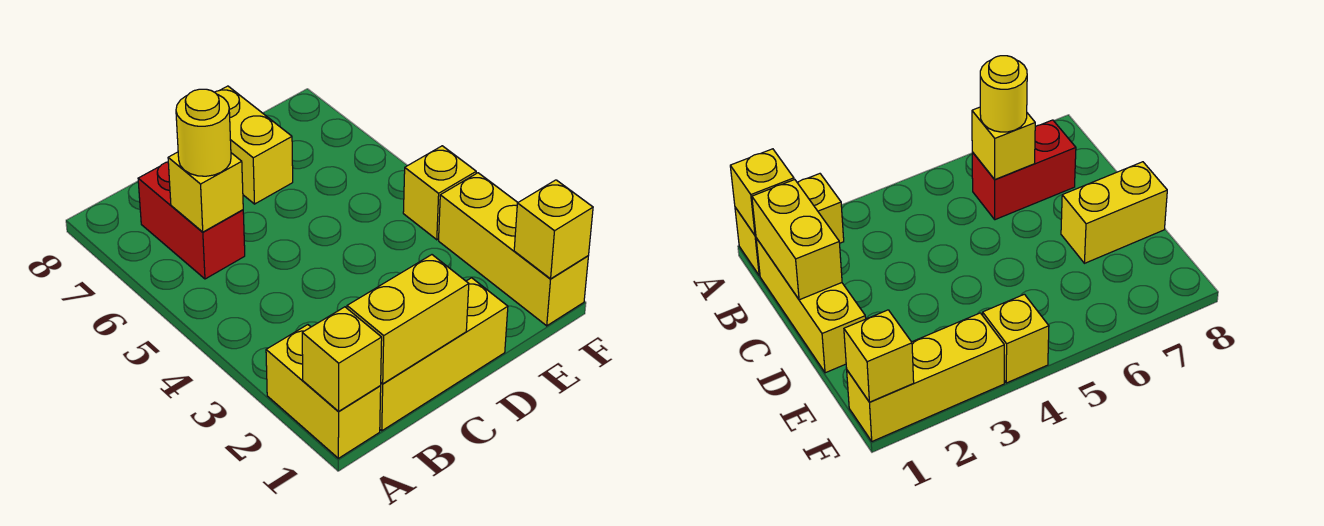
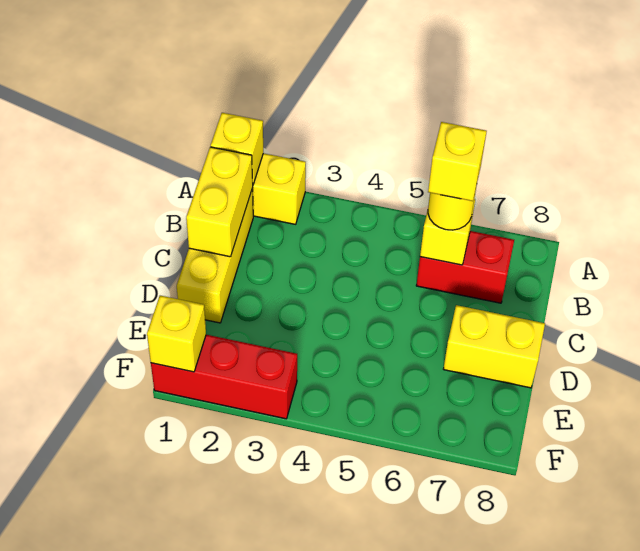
yellow brick F1:F3 level 1 -> red brick F1:F3 level 1
yellow brick F4 level 1 -> yellow brick B6 level 4

